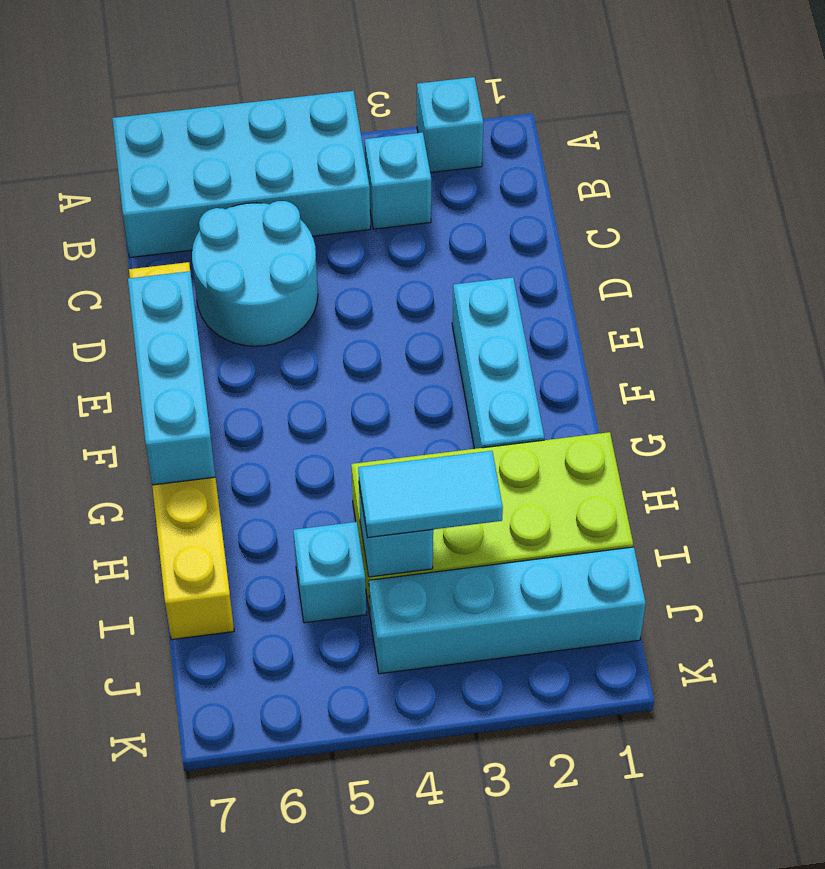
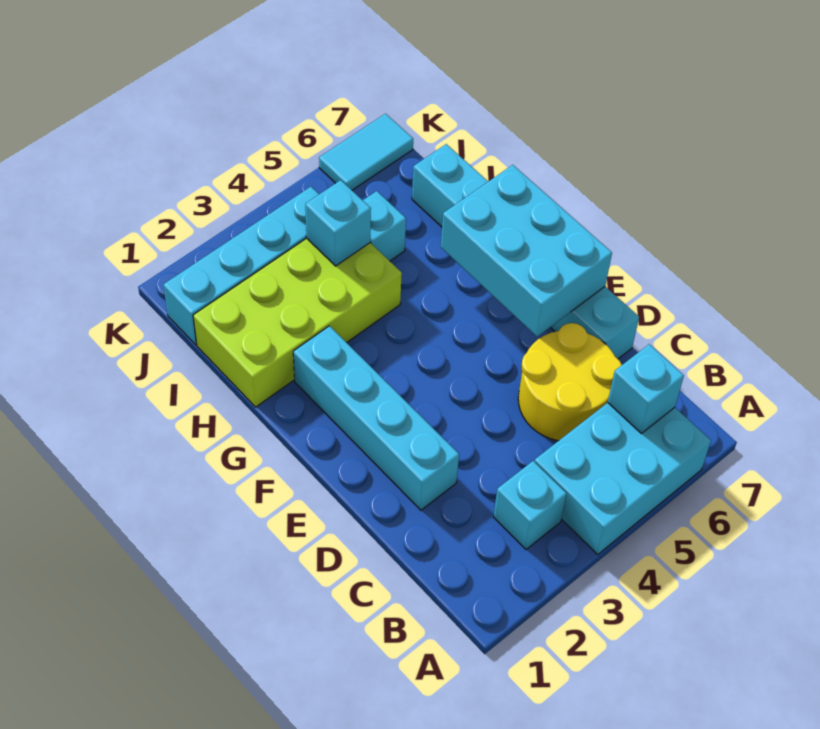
cyan brick A2 level 1 -> cyan brick B6 level 2
cyan brick A4:B7 level 1 -> cyan brick A4:B6 level 1
cyan round brick C5:D6 level 1 -> yellow round brick C5:D6 level 1
yellow brick D7:I7 level 1 -> cyan brick D7:I7 level 1
cyan brick E2:G2 level 1 -> cyan brick D2:G2 level 1
cyan brick E7:G7 level 2 -> cyan brick E6:G7 level 2
cyan tile I3:I4 level 3 -> cyan tile K6:K7 level 1

